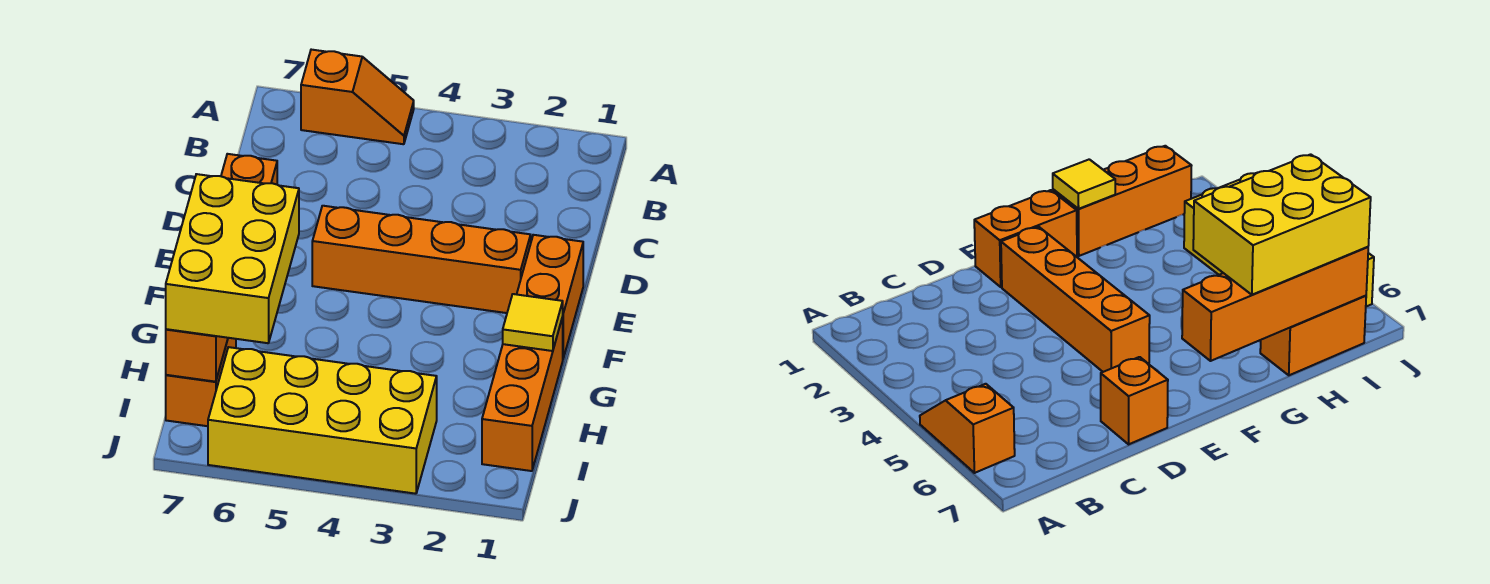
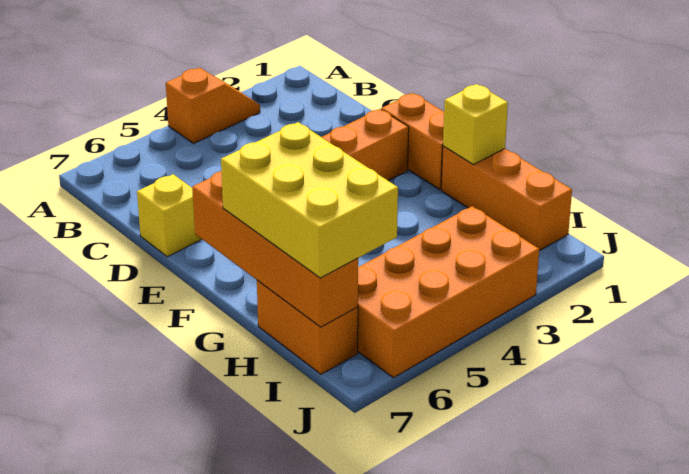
orange slope A5:A6 level 1 top 6 -> orange slope A3:A4 level 1 top 4
orange brick D7 level 1 -> yellow brick D7 level 1
yellow tile G1 level 2 -> yellow brick G1 level 2
yellow brick I3:J6 level 1 -> orange brick I3:J6 level 1

